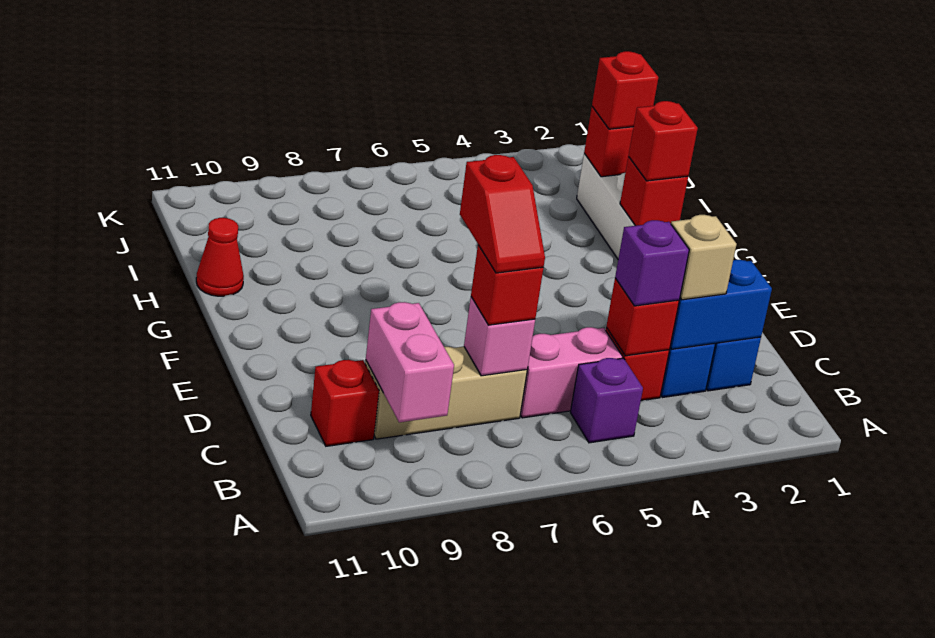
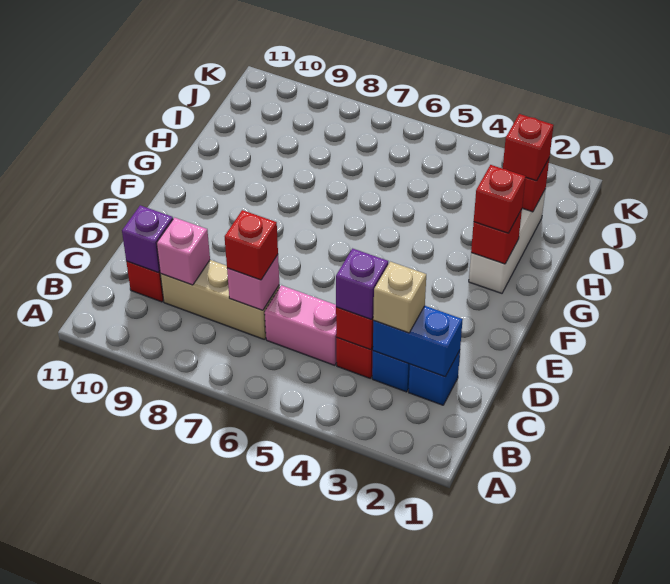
purple brick B5 level 1 -> purple brick C10 level 2
pink brick B9:C9 level 2 -> pink brick C9 level 2
red slope C7:D7 level 4 top D -> none
red cone H11 level 1 -> none

